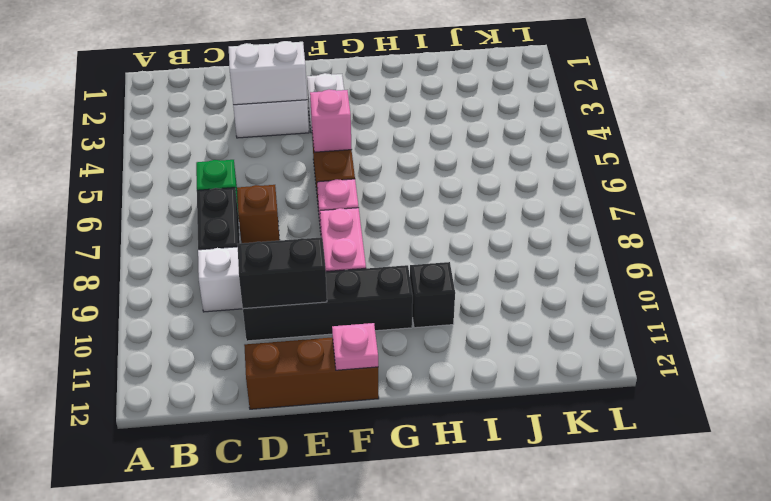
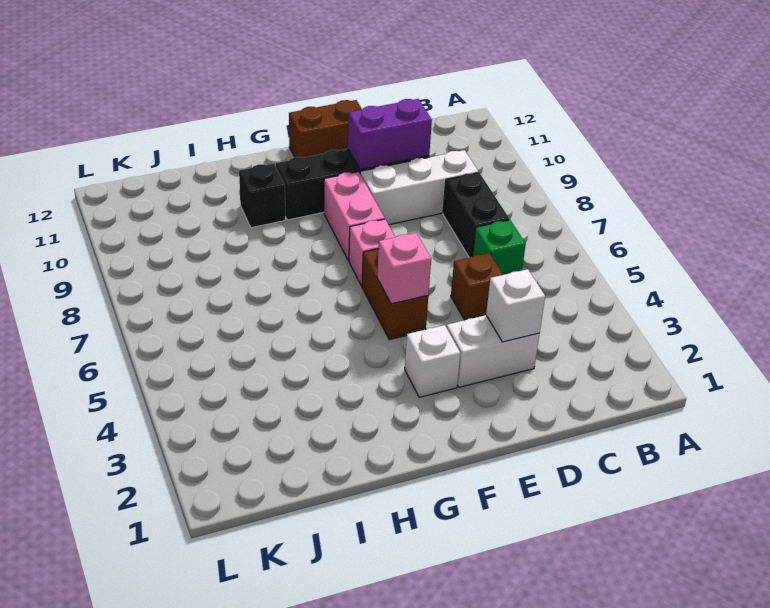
white brick D3:E3 level 2 -> white brick D3 level 2
brown brick D7 level 1 -> brown brick D5 level 1
black brick D10:E10 level 2 -> purple brick D10:E10 level 2
brown brick D12:F12 level 1 -> brown brick E12:F12 level 1
pink plate F12 level 2 -> none

